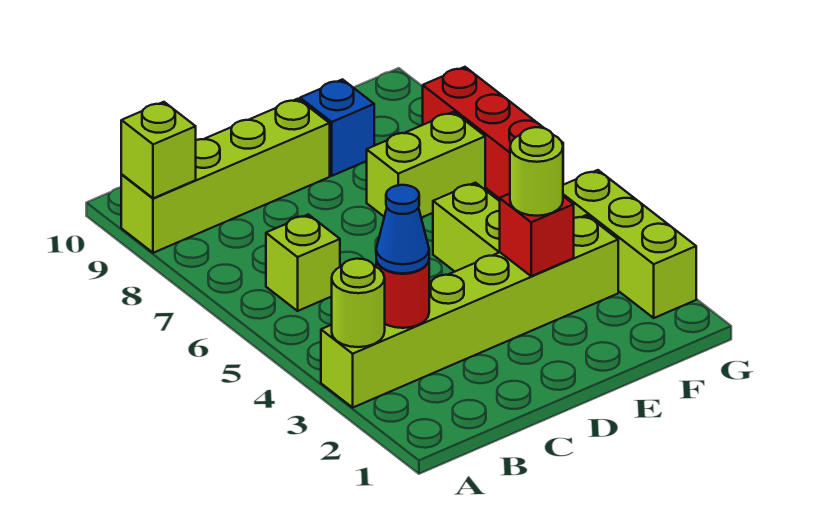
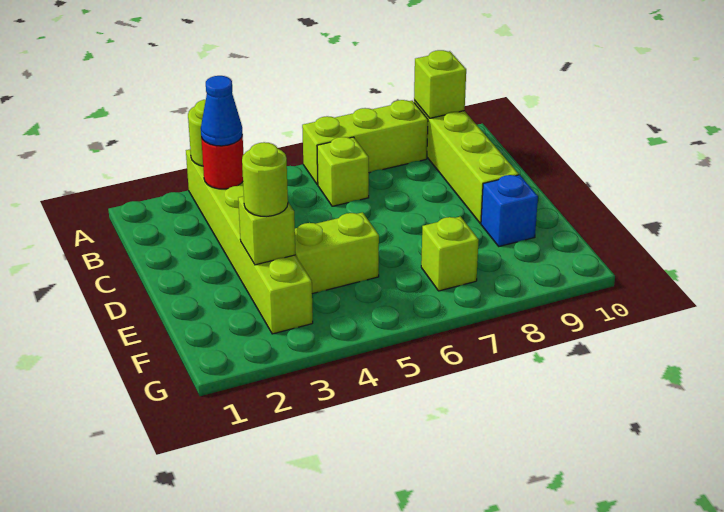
red brick E3 level 2 -> lime brick E3 level 2
lime brick E7:F7 level 1 -> lime brick F7 level 1
lime brick G2:G4 level 1 -> lime brick A6:A8 level 1
red brick G6:G8 level 1 -> none

